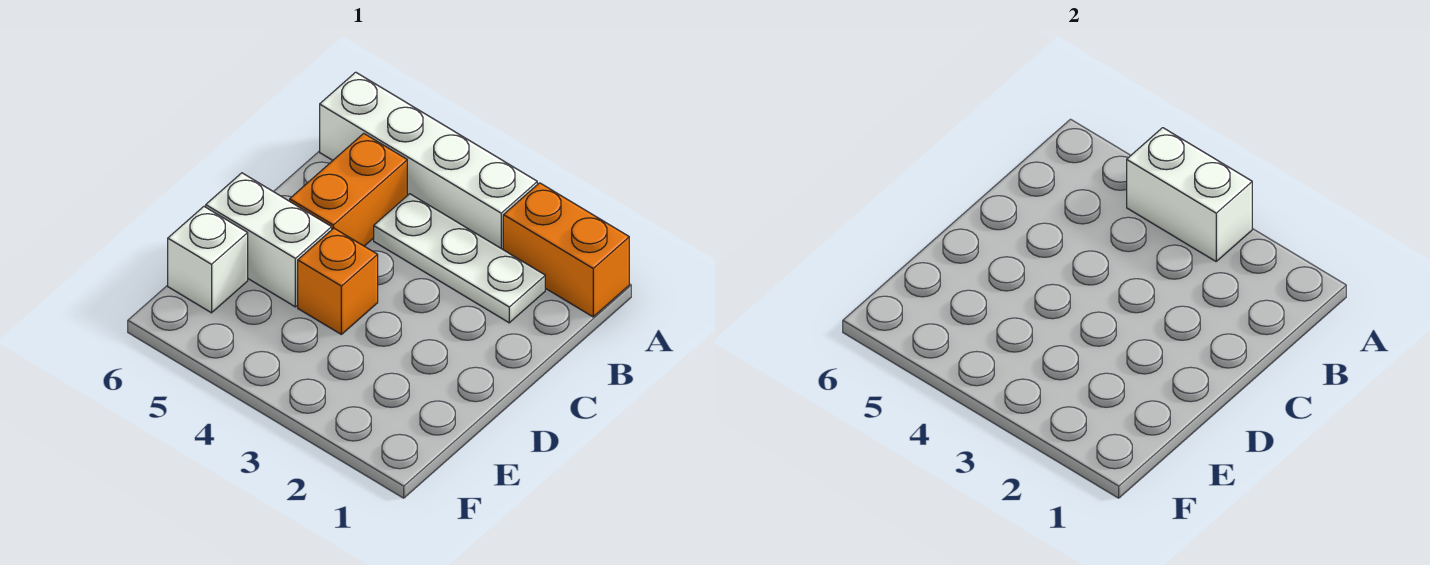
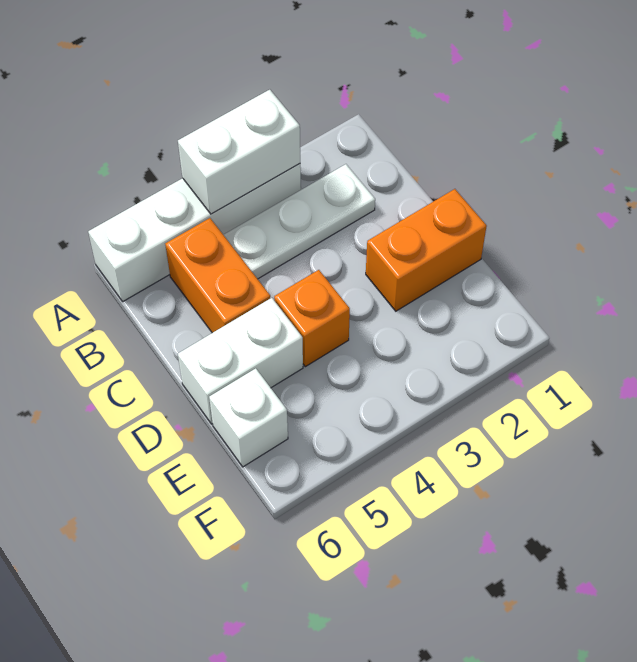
orange brick A1:A2 level 1 -> orange brick D1:D2 level 1

